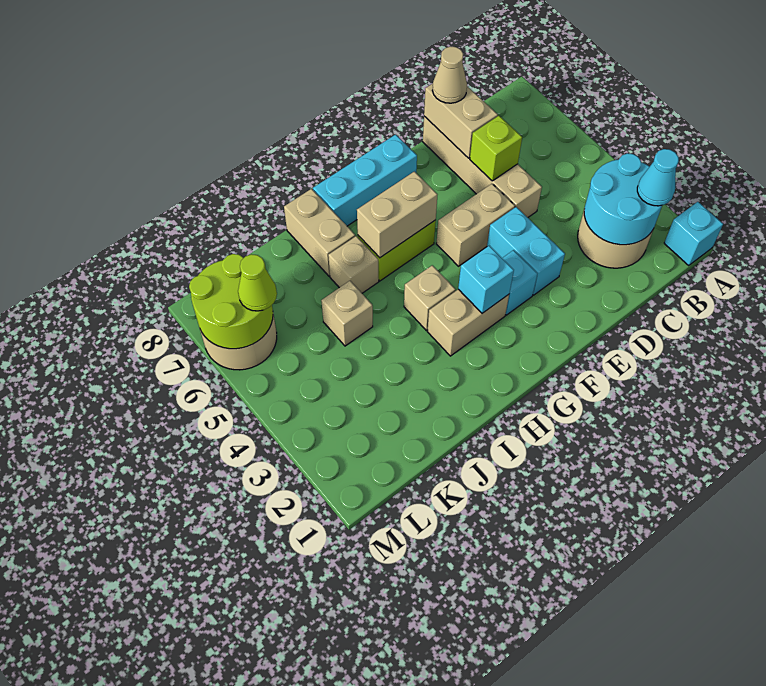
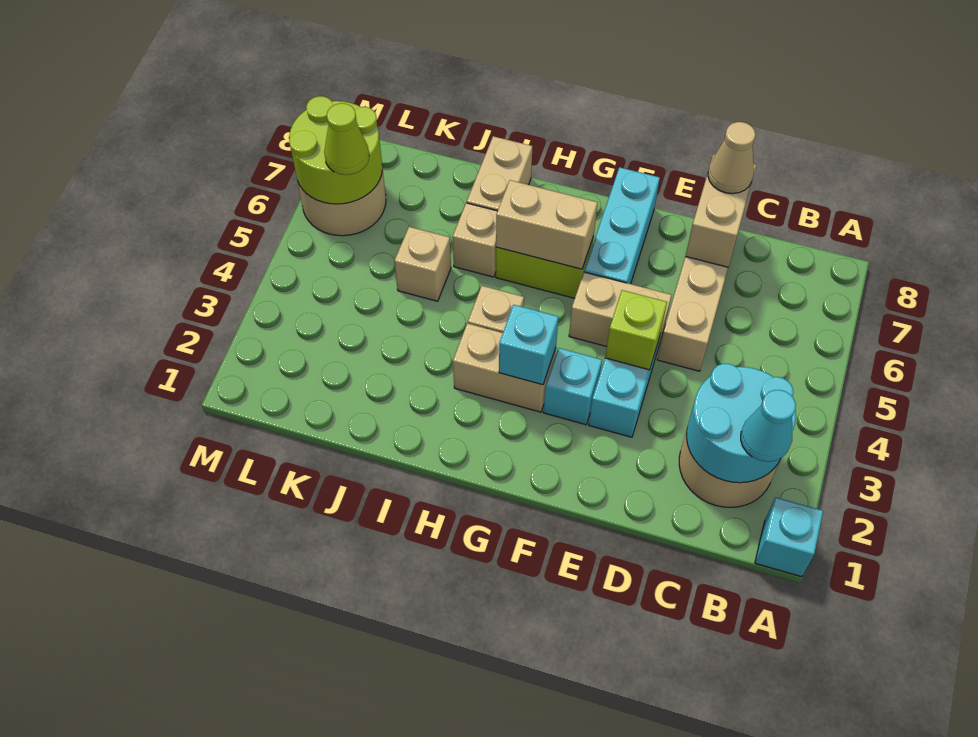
lime brick D6 level 2 -> lime brick E4 level 2
cyan brick F8:H8 level 1 -> cyan brick F6:F8 level 1

